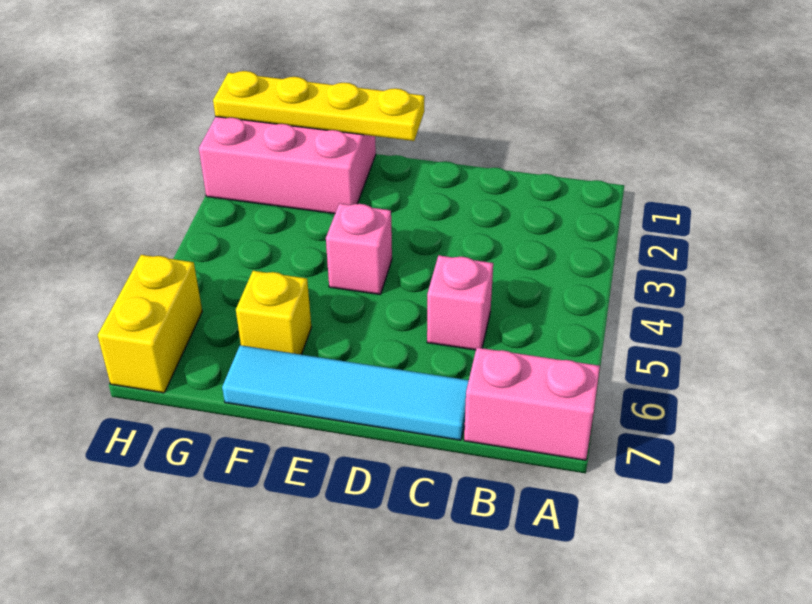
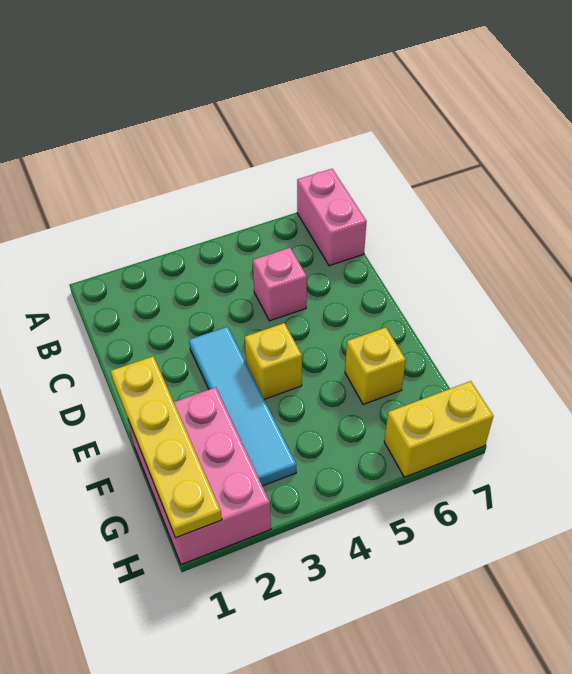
cyan tile C7:F7 level 1 -> cyan tile D3:G3 level 1
pink brick E4 level 1 -> yellow brick E4 level 1

